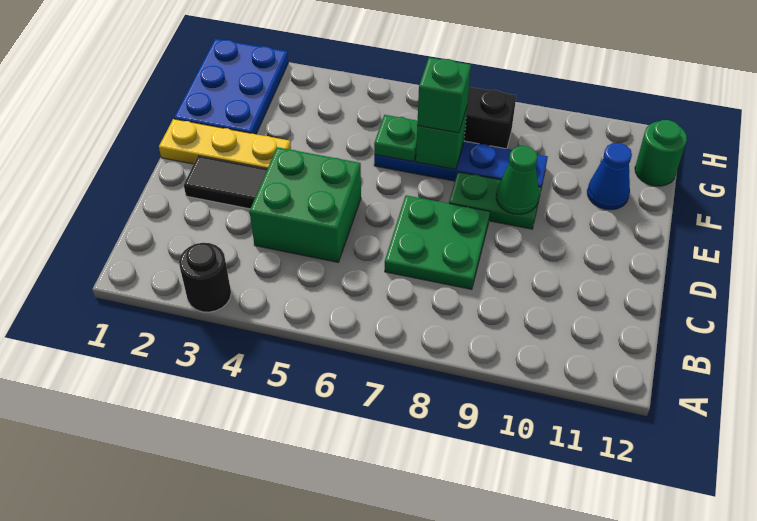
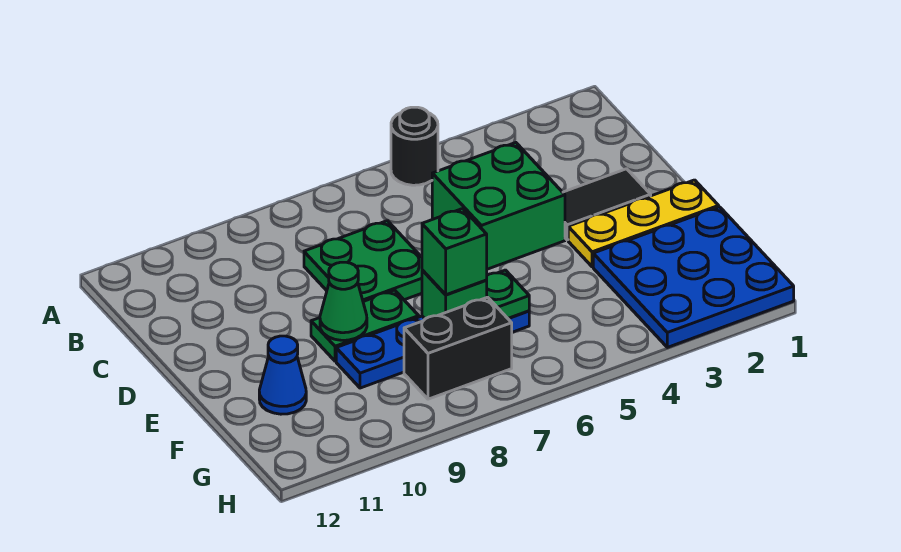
black round brick A3 level 1 -> black round brick A5 level 1
blue plate F1:H2 level 1 -> blue plate F1:H3 level 1
green round brick G12 level 1 -> none

